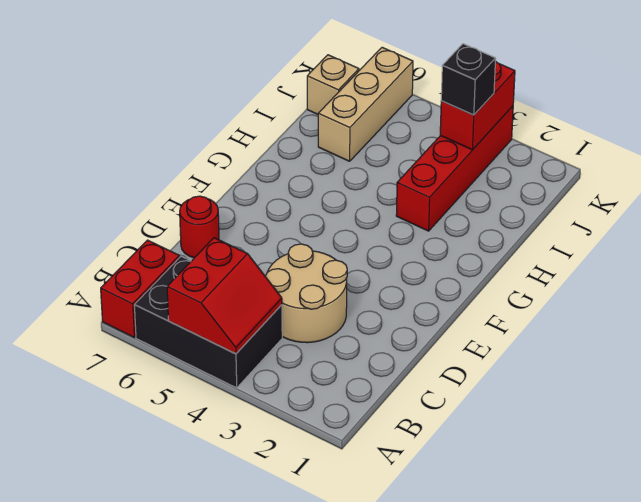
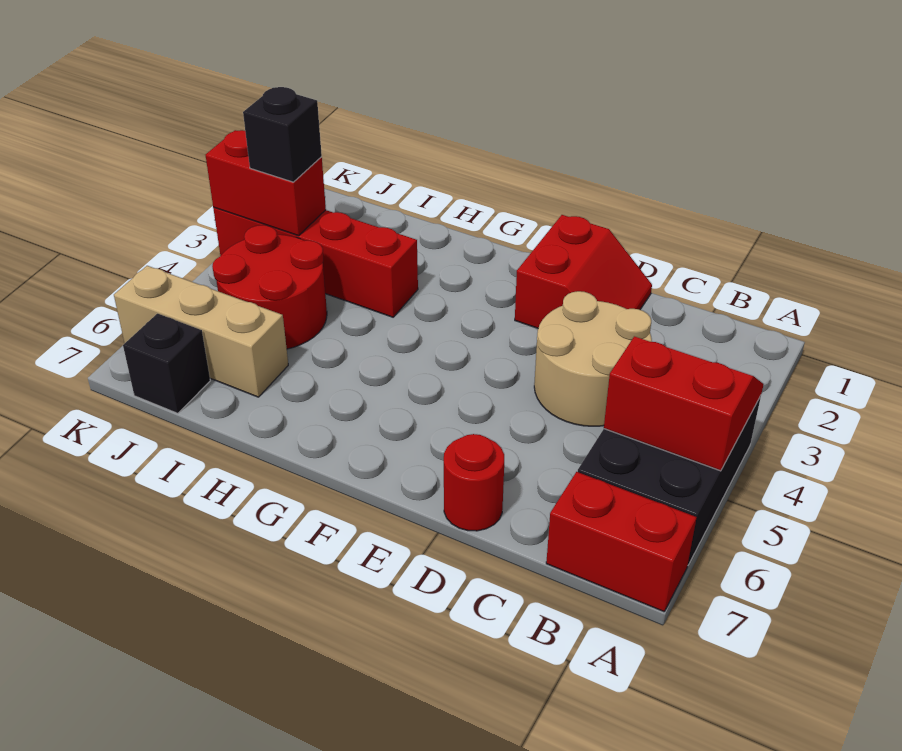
none -> red slope D1:E2 level 1 top E
none -> red round brick I4:J5 level 1
tan brick J7 level 1 -> black brick J7 level 1

